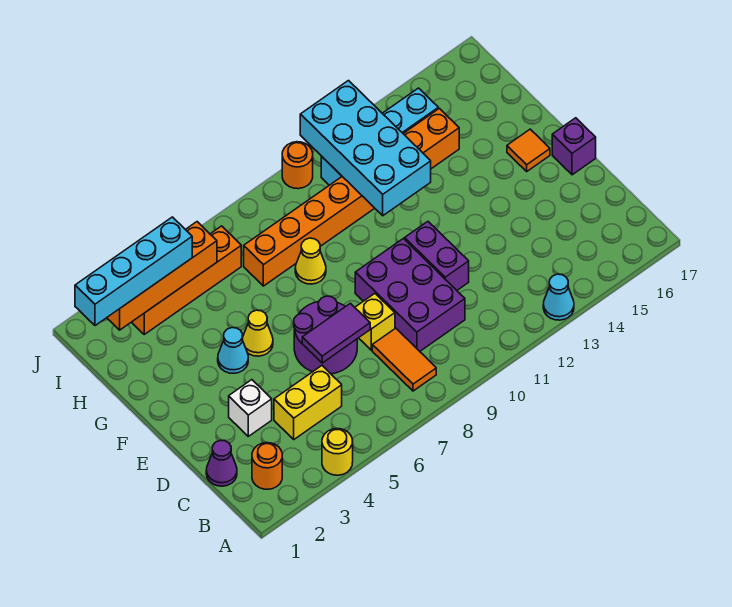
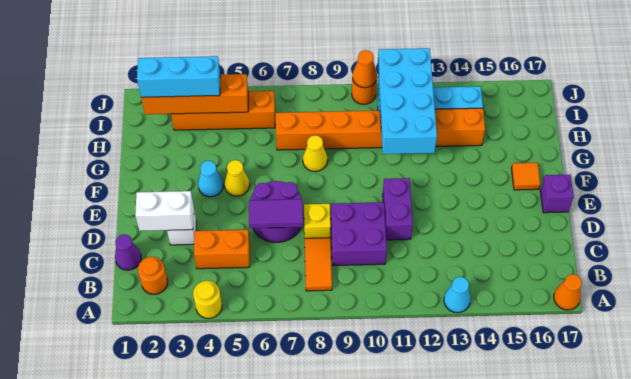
none -> orange cone A17 level 1
yellow brick C4:C5 level 1 -> orange brick C4:C5 level 1
purple brick C9:E10 level 1 -> purple brick C9:D10 level 1
none -> white brick D2:D3 level 2
cyan brick I1:I4 level 3 -> cyan brick I2:I4 level 3
none -> orange cone J10 level 2

